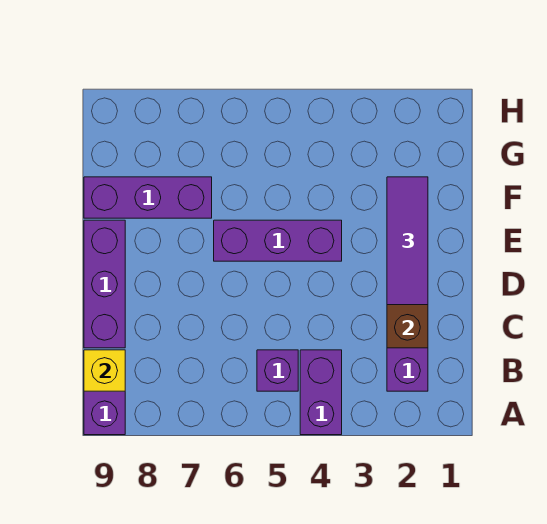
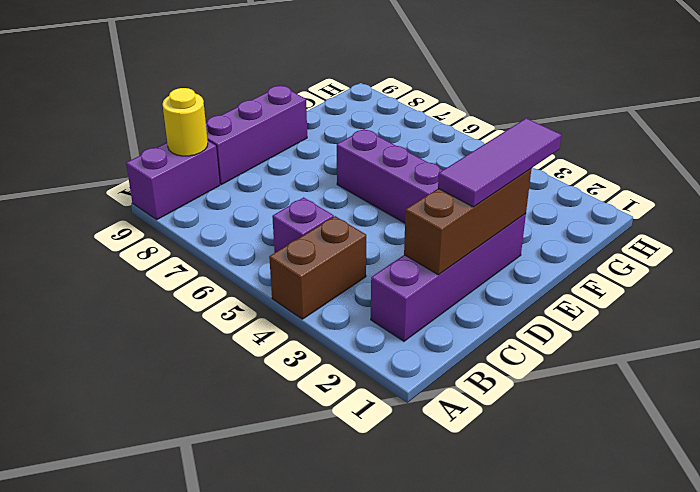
purple brick A4:B4 level 1 -> brown brick A4:B4 level 1
yellow brick B9 level 2 -> yellow round brick B9 level 2
purple brick F7:F9 level 1 -> none

